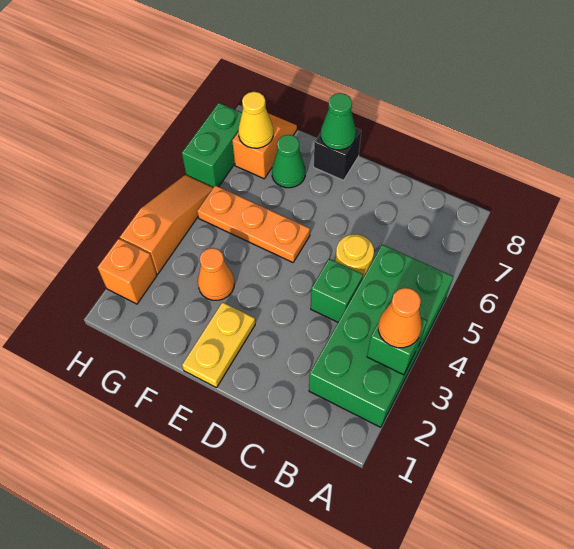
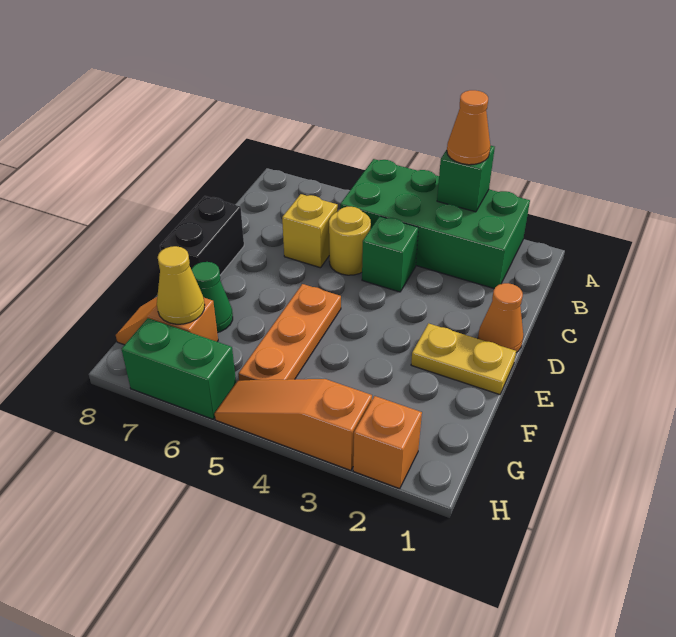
none -> yellow brick C6 level 1
black brick E8 level 1 -> black brick D8:E8 level 1
green cone E8 level 2 -> none
orange cone F3 level 1 -> orange cone D1 level 1

